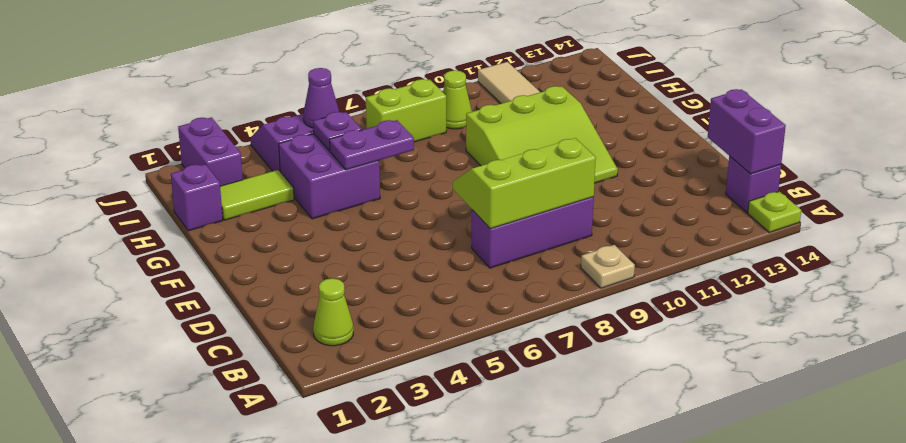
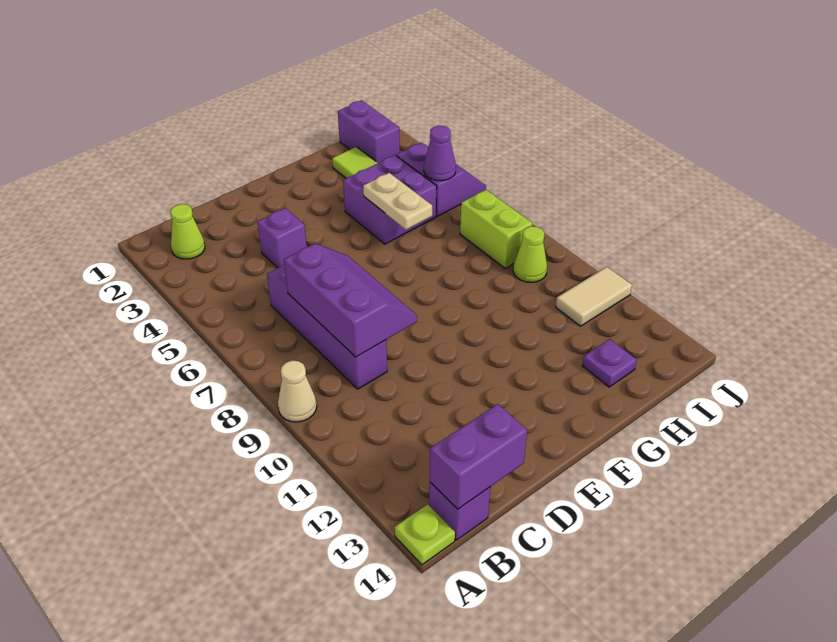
tan plate A9 level 1 -> tan cone A9 level 1
purple brick C7:C9 level 1 -> purple brick C6:C9 level 1
lime slope C7:D9 level 2 top C -> purple slope C7:D9 level 2 top C
lime slope E9:G11 level 1 top G -> none
purple plate G5:G6 level 2 -> tan plate G5:G6 level 2
purple brick H1 level 1 -> purple brick D4 level 1
purple plate H5 level 2 -> purple plate H13 level 1
purple brick I2:J2 level 1 -> purple brick I1:I2 level 1

